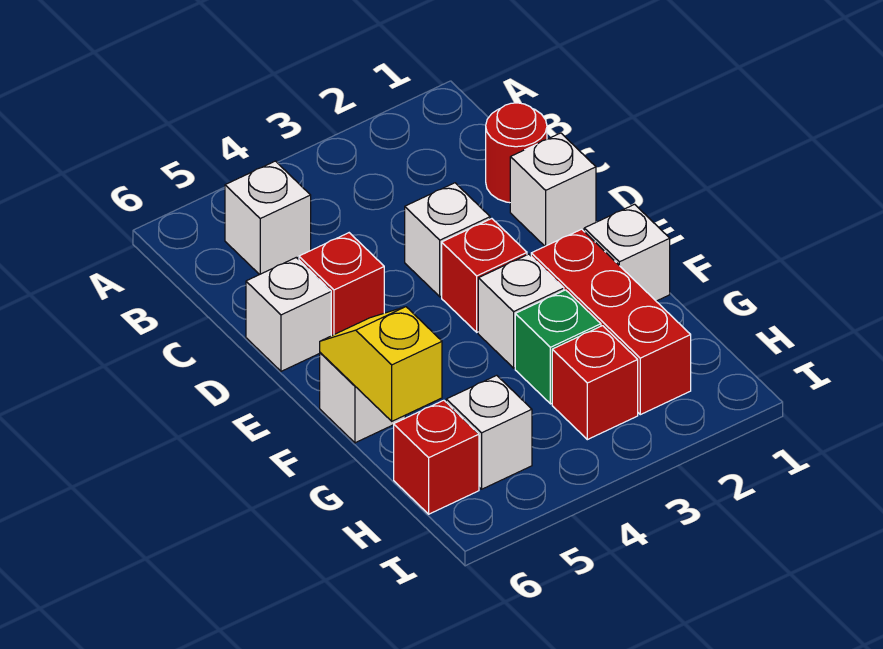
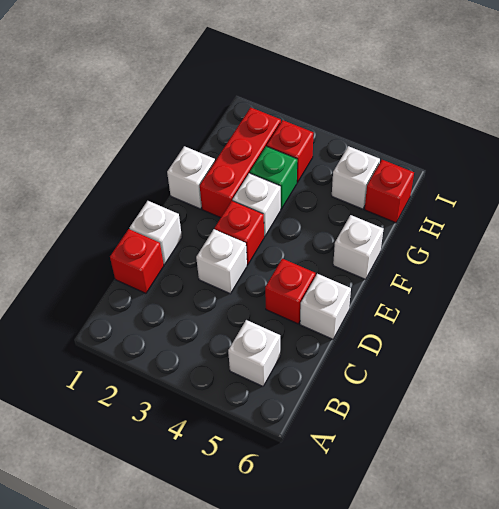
red round brick C1 level 1 -> red brick C1 level 1
yellow slope F6:G6 level 2 top G -> none

